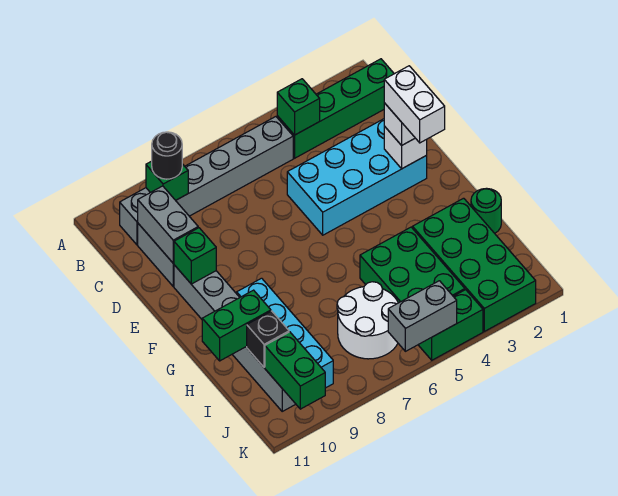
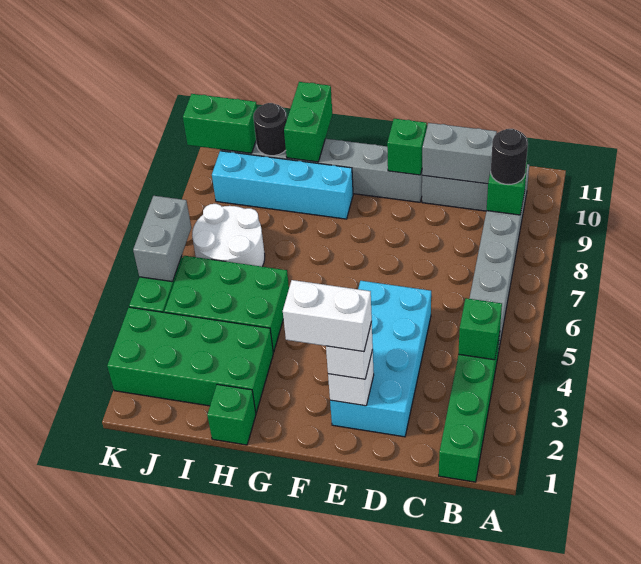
green round brick H1 level 1 -> green brick H1 level 1
black brick I10 level 2 -> black round brick I10 level 2

